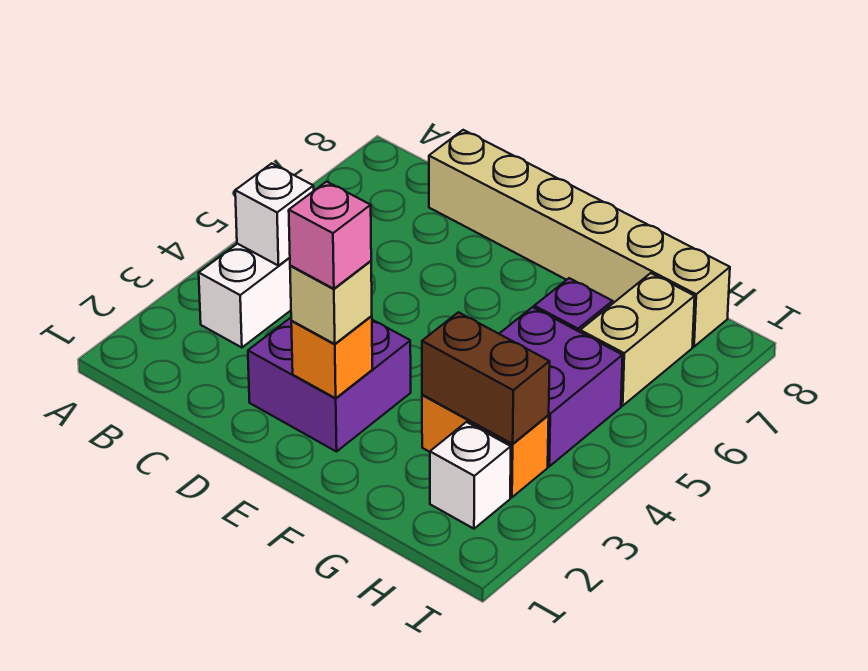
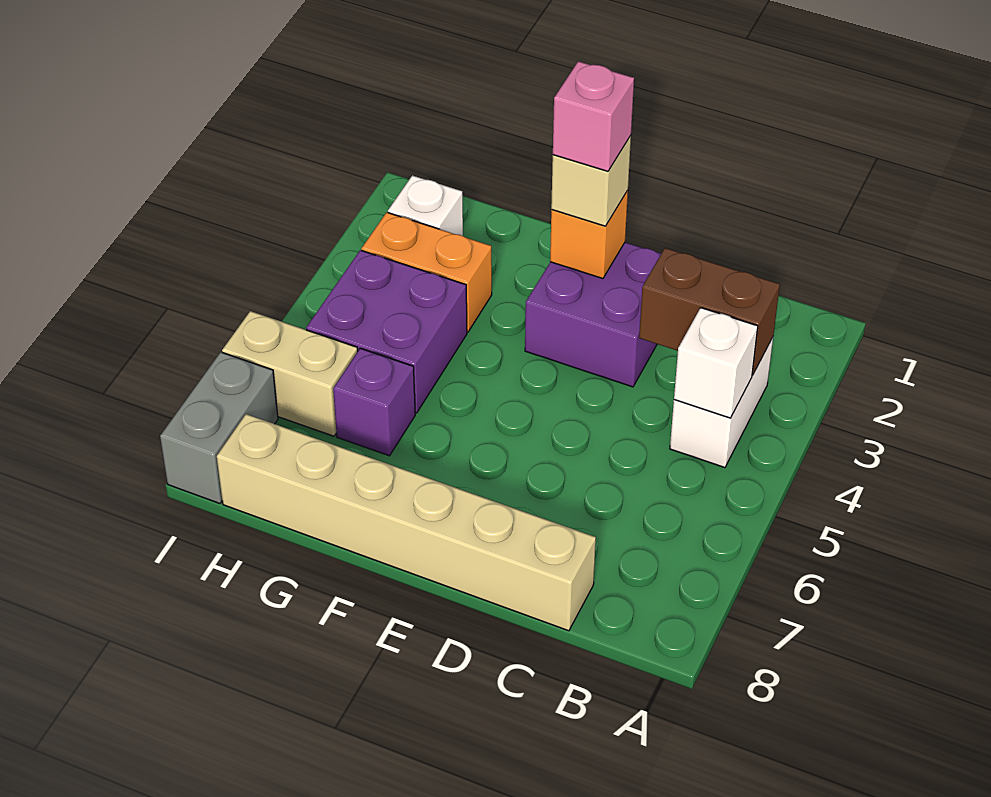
brown brick G3:H3 level 2 -> brown brick B3:C3 level 2
tan brick H6:H7 level 1 -> tan brick H6:I6 level 1
none -> grey brick I7:I8 level 1

